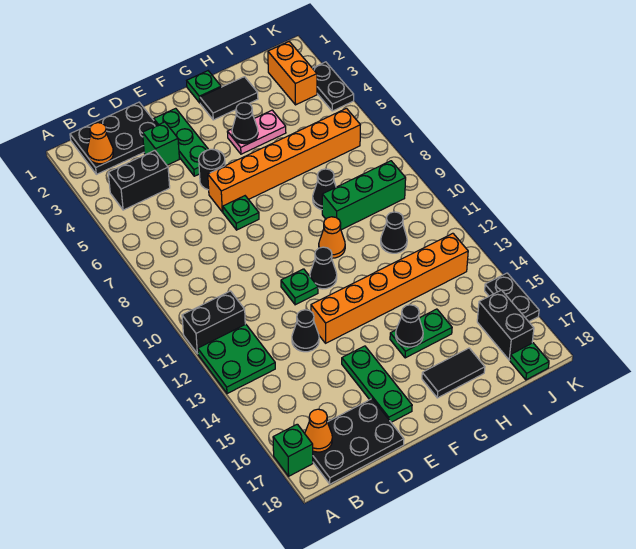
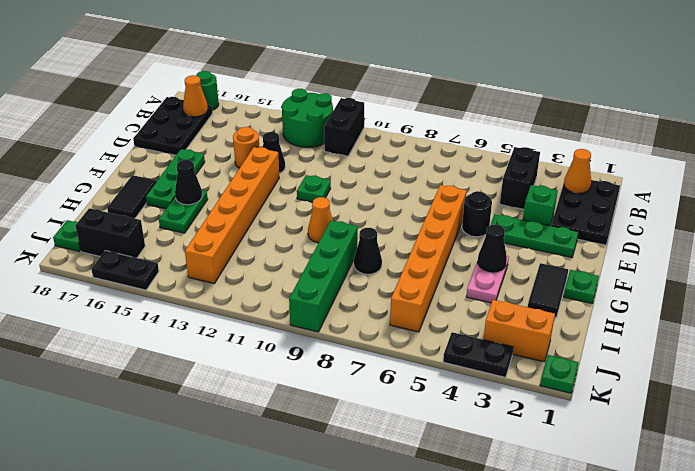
green plate A12:B13 level 1 -> green round brick A12:B13 level 1
green brick A17 level 1 -> green round brick A17 level 1
none -> orange round brick D14 level 1
green plate E7 level 1 -> green plate K1 level 1
green plate E15:E17 level 1 -> green plate E16:G16 level 1
black cone F11 level 1 -> none
green brick H9:J9 level 1 -> green brick H9:K9 level 1
black cone I11 level 1 -> none

